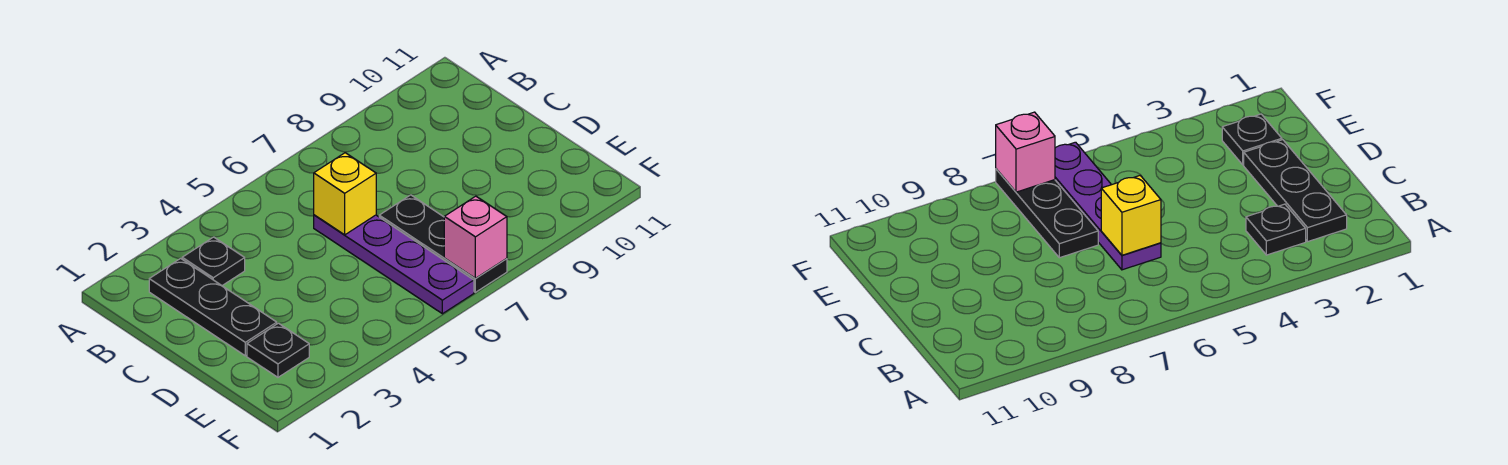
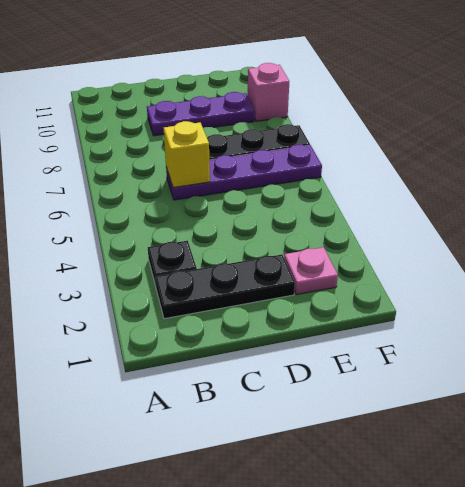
none -> purple plate C9:E9 level 1
black plate E2 level 1 -> pink plate E2 level 1
pink brick F7 level 2 -> pink brick F9 level 1

